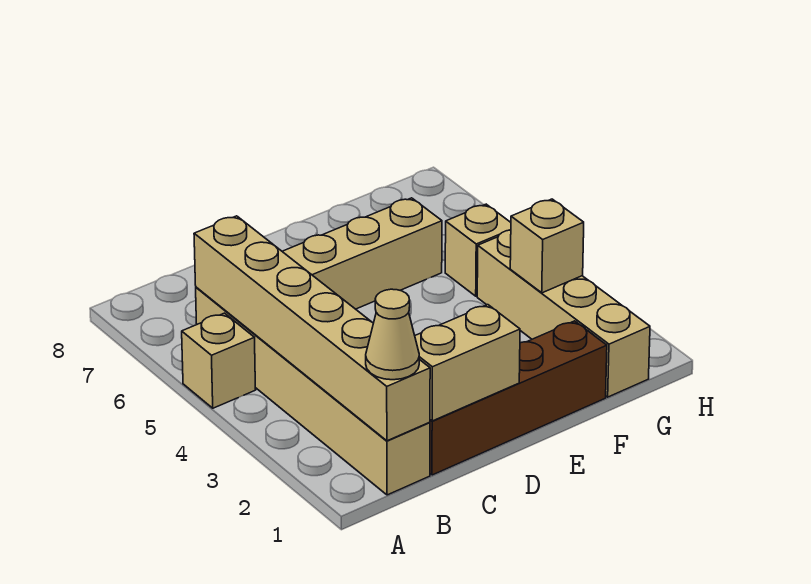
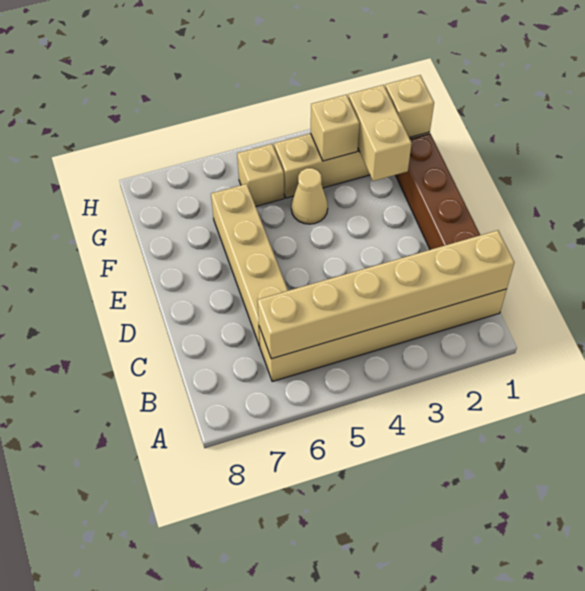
tan brick A5 level 1 -> tan brick G1 level 2
tan cone B1 level 3 -> tan cone F4 level 1
tan brick C1:D1 level 2 -> tan brick F2:G2 level 2

